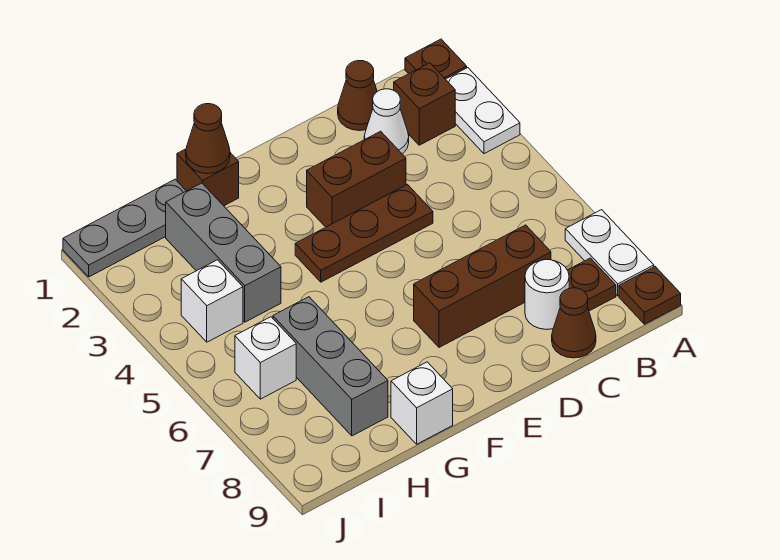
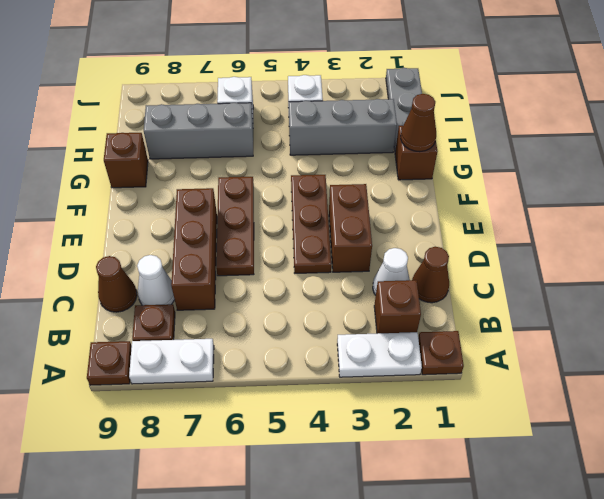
white round brick C8 level 1 -> white cone C8 level 1
none -> brown plate D6:F6 level 1
white brick G9 level 1 -> brown brick G9 level 1

